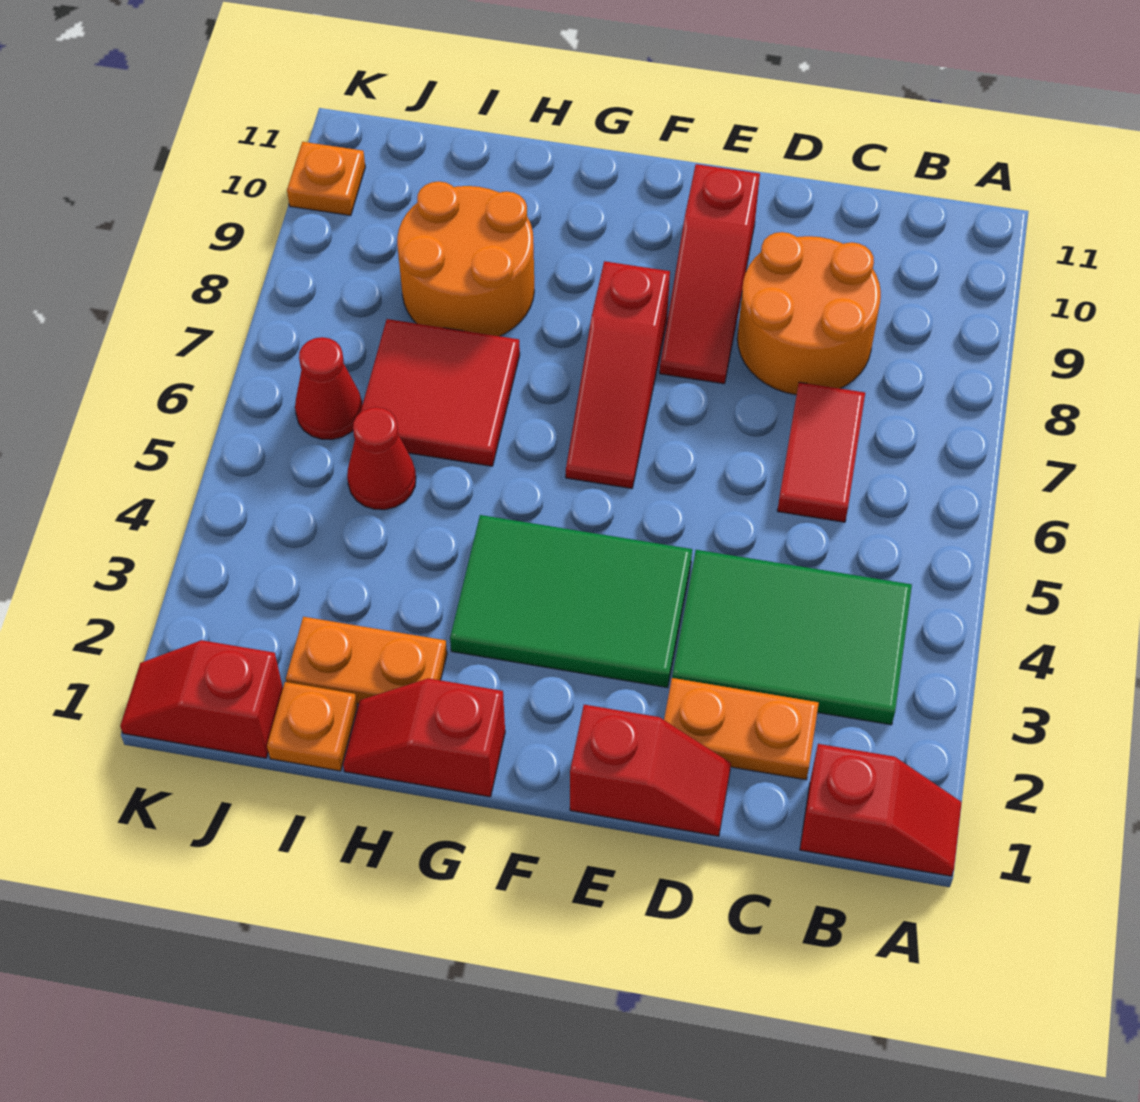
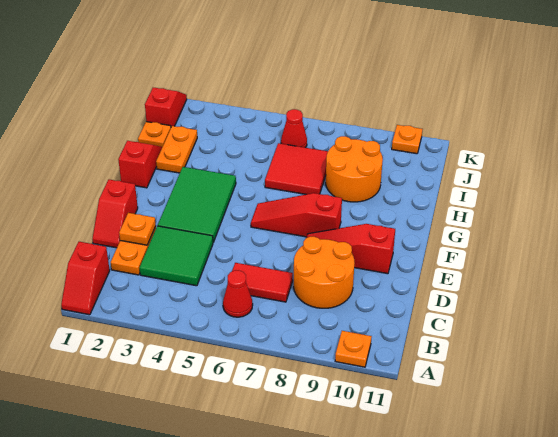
none -> orange plate A10 level 1
green tile B3:D4 level 1 -> green tile C3:D4 level 1
none -> orange plate D2 level 2
red cone I5 level 1 -> red cone B6 level 1

